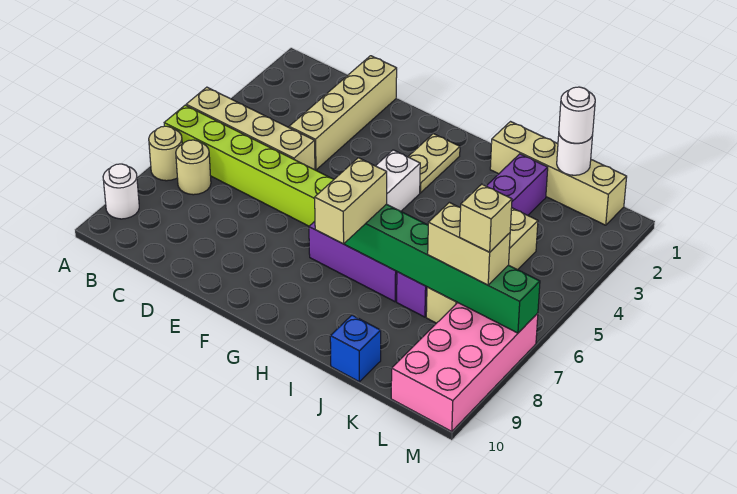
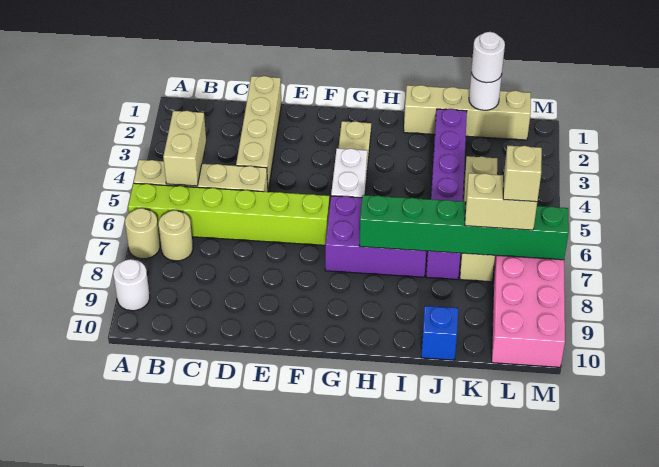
tan brick H7:H8 level 3 -> tan brick B4:B5 level 2

